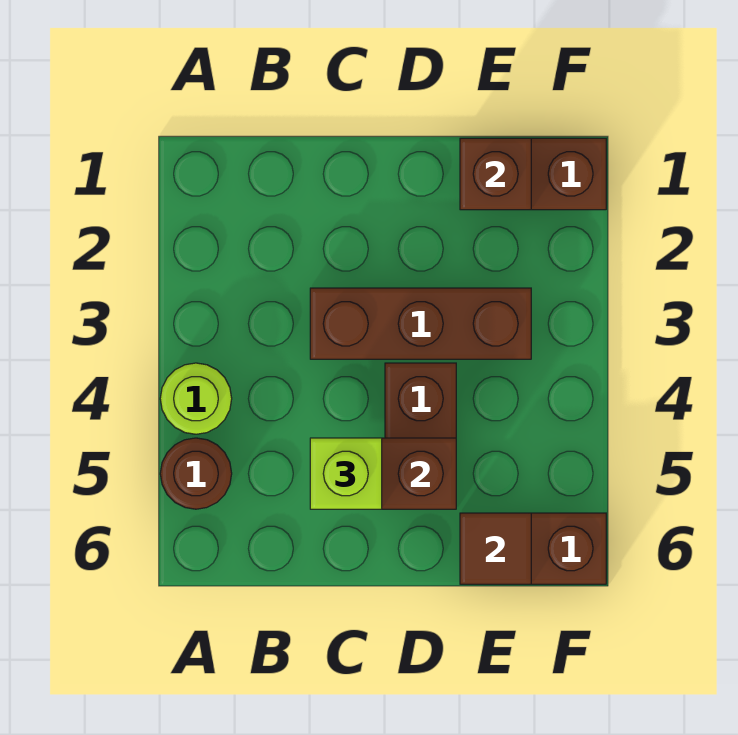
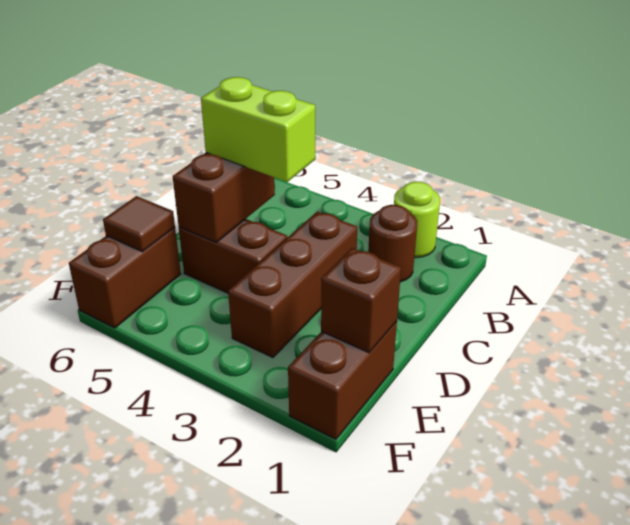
lime round brick A4 level 1 -> lime round brick A2 level 1
brown round brick A5 level 1 -> brown round brick B2 level 1
lime brick C5 level 3 -> lime brick C4:C5 level 3

